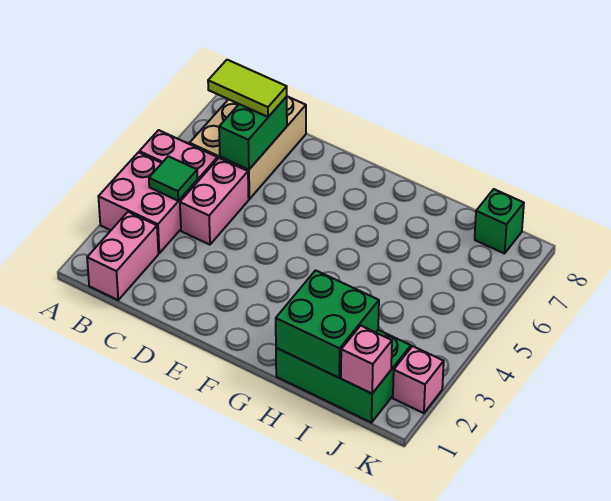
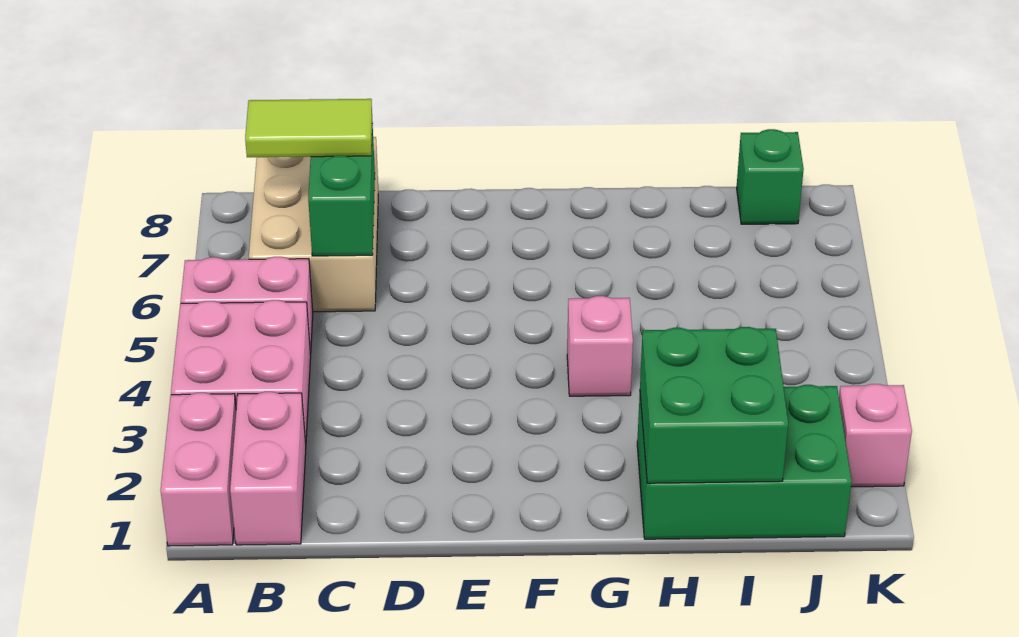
green tile B4 level 2 -> none
pink brick C4:C5 level 1 -> pink brick A1:A2 level 1
pink brick J1 level 2 -> pink brick G4 level 1

